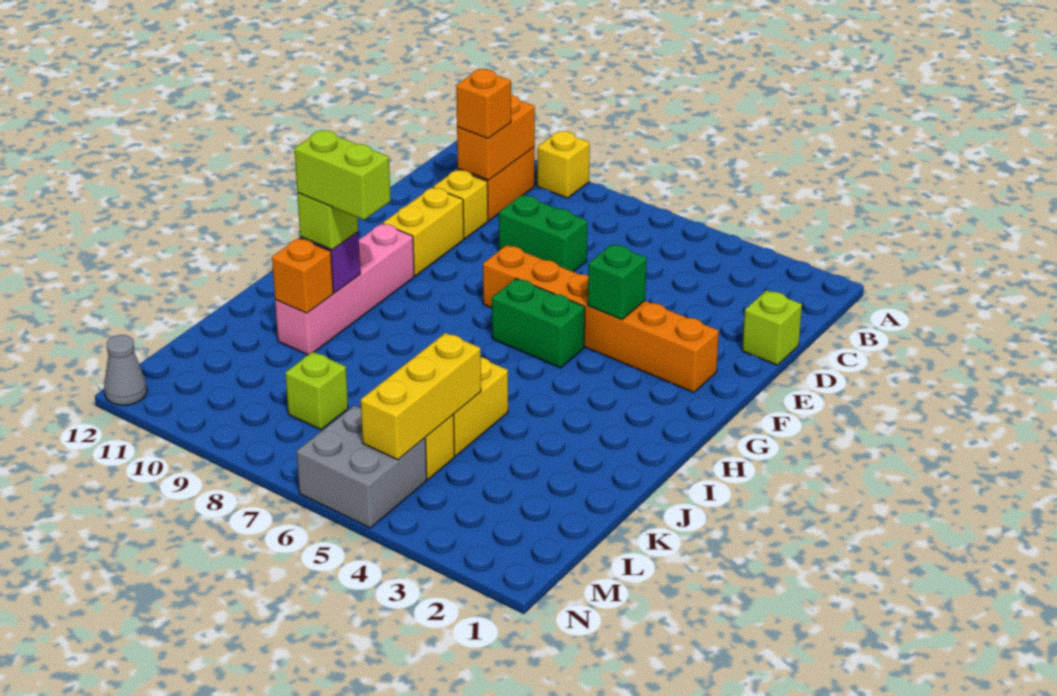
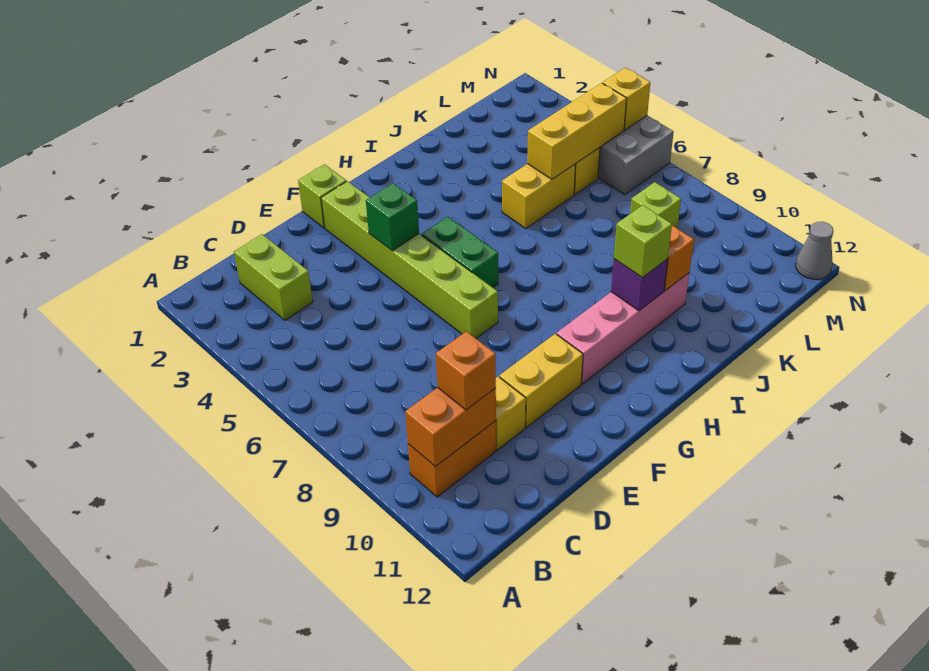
yellow brick A9 level 1 -> yellow brick N5 level 2
lime brick D1 level 1 -> lime brick F1 level 1
green brick D7:D8 level 1 -> none
orange brick F2:F7 level 1 -> lime brick F2:F7 level 1
lime brick I9:I10 level 4 -> lime brick C2:C3 level 1

